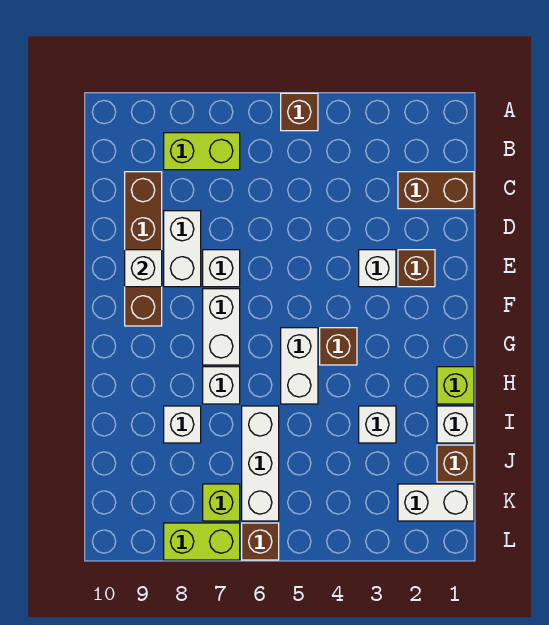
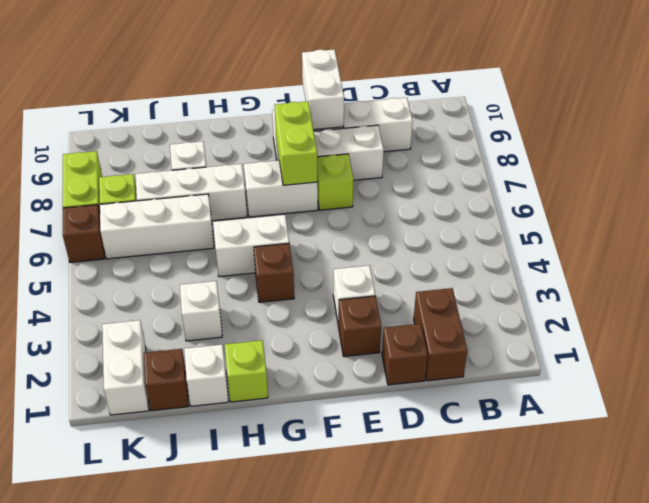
brown brick A5 level 1 -> brown brick D1 level 1
lime brick B7:B8 level 1 -> lime brick F7:F8 level 2
brown brick C9:F9 level 1 -> white brick C9:F9 level 1
white brick E7 level 1 -> lime brick E7 level 1
white brick E9 level 2 -> white brick E9:E10 level 2
white brick H7 level 1 -> white brick H7:J7 level 1

